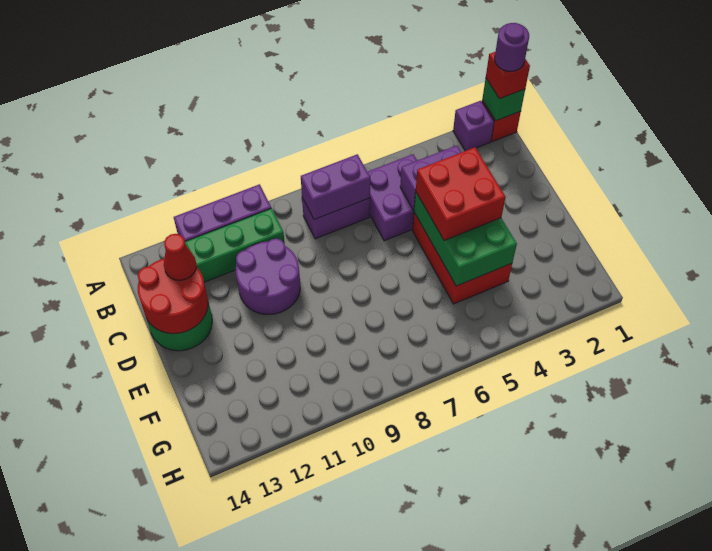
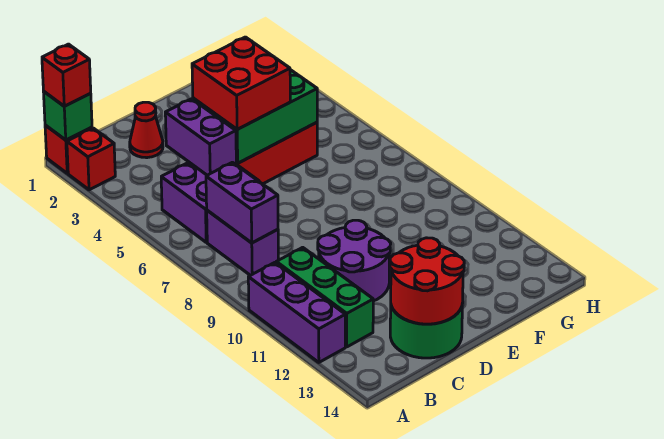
purple round brick A1 level 4 -> none
purple brick A2 level 1 -> red brick A2 level 1
red cone C13 level 3 -> red cone C2 level 1

